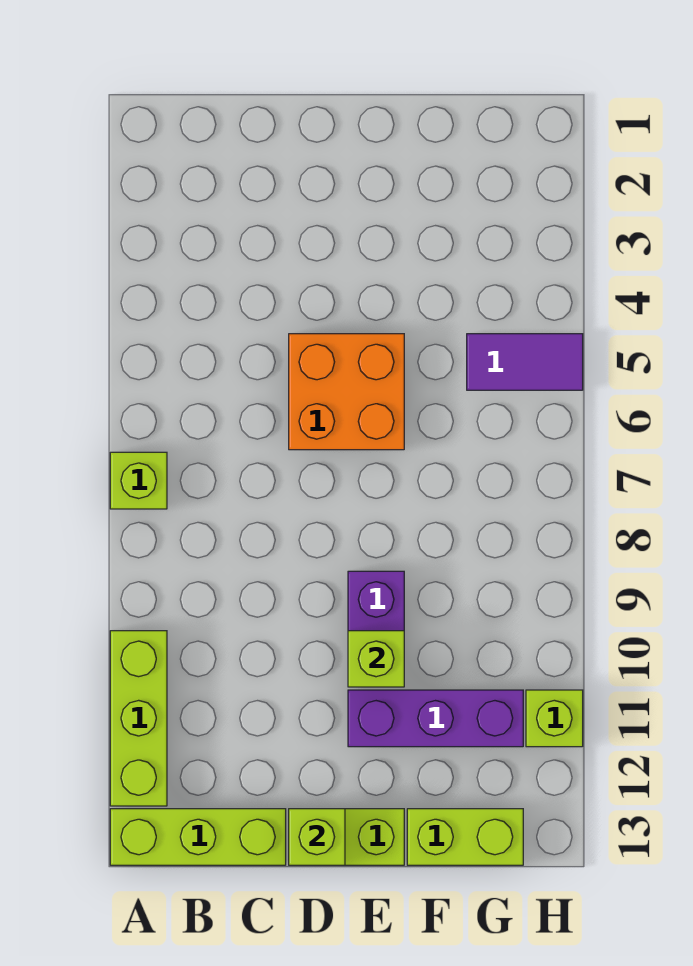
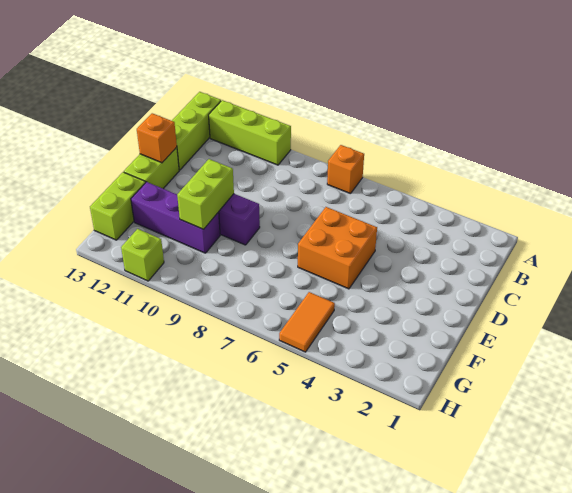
lime brick A7 level 1 -> orange brick A7 level 1
lime brick D13 level 2 -> orange brick D13 level 2
lime brick E10 level 2 -> lime brick E10:F10 level 2
purple brick E11:G11 level 1 -> purple brick F10:F12 level 1
purple tile G5:H5 level 1 -> orange tile G5:H5 level 1

